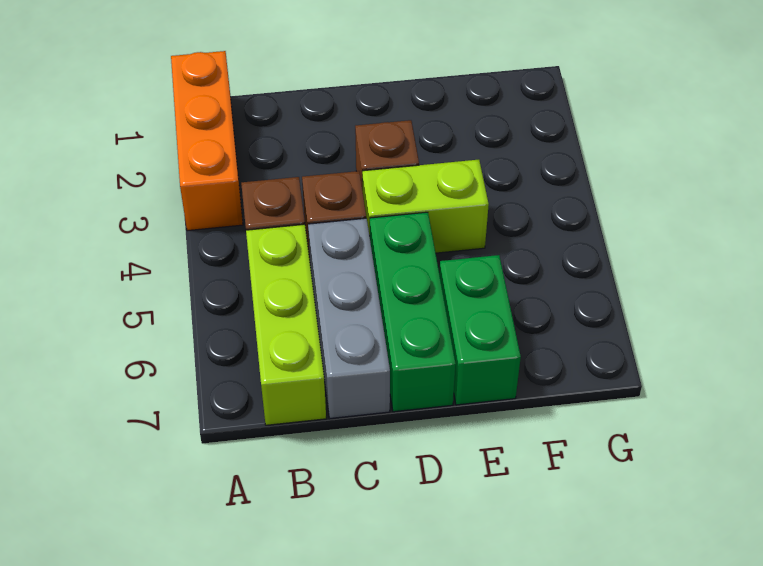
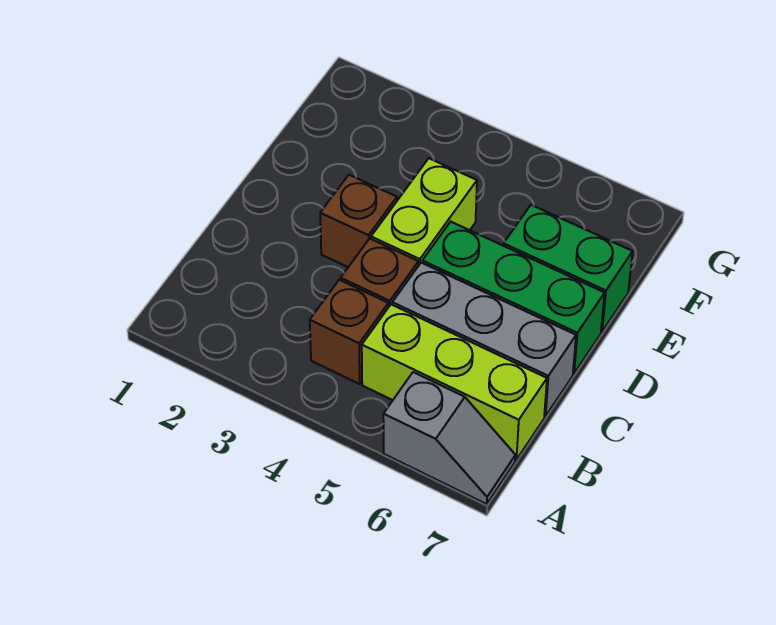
orange brick A1:A3 level 1 -> none
none -> grey slope A6:A7 level 1 top 6

